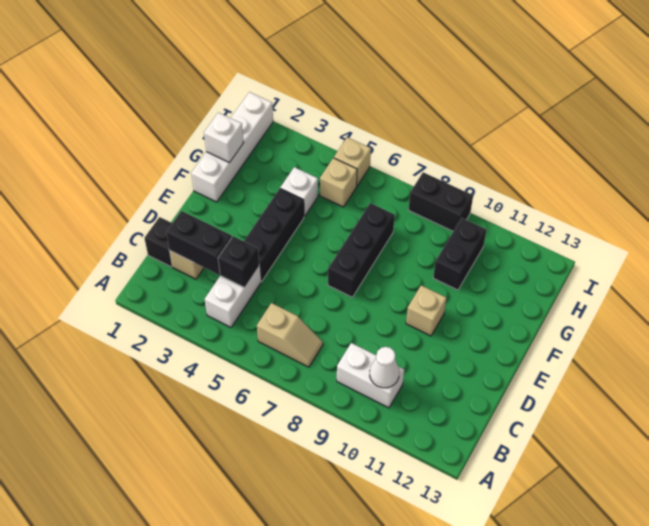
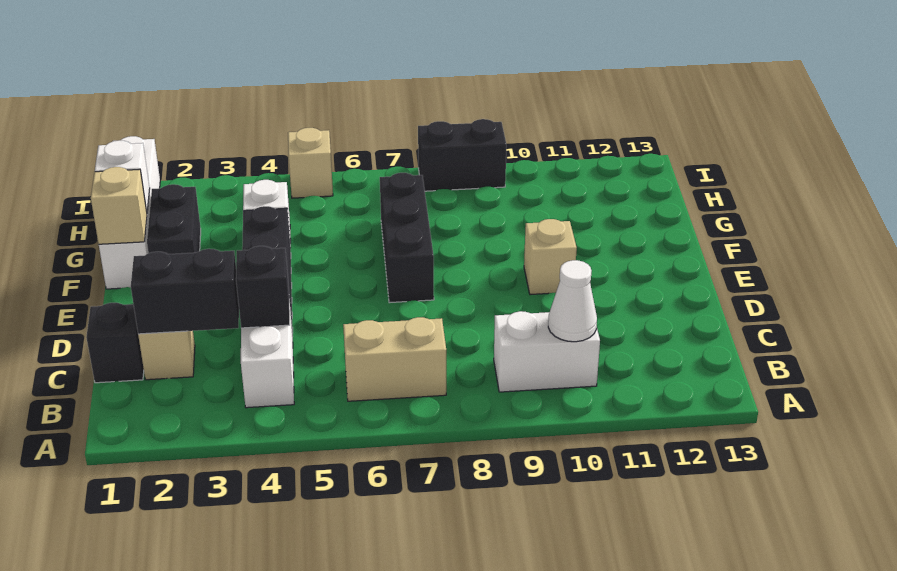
tan slope B6:B7 level 1 top 6 -> tan brick B6:B7 level 1
black brick G10:H10 level 1 -> black brick F2:G2 level 1
tan brick H5 level 1 -> tan brick F1 level 2

